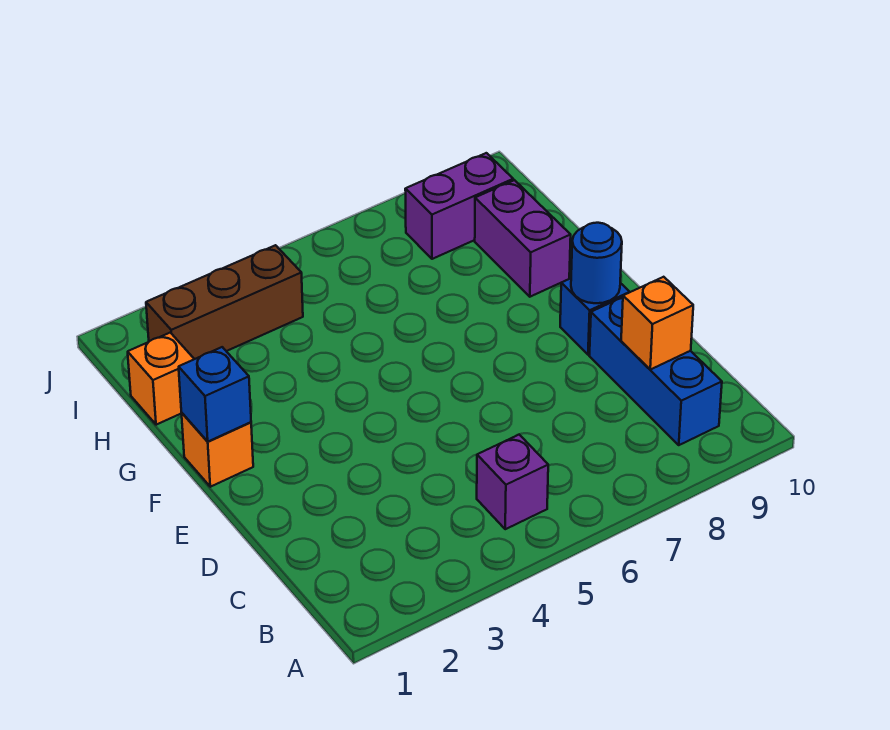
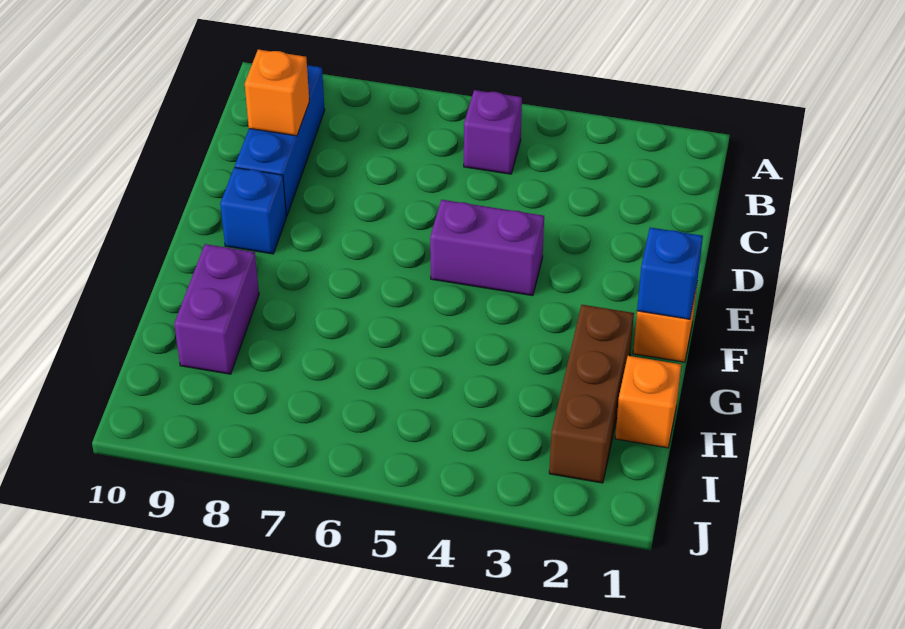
blue round brick E9 level 2 -> none
brown brick I2:I4 level 1 -> brown brick G2:I2 level 1
purple brick I8:I9 level 1 -> purple brick E4:E5 level 1

